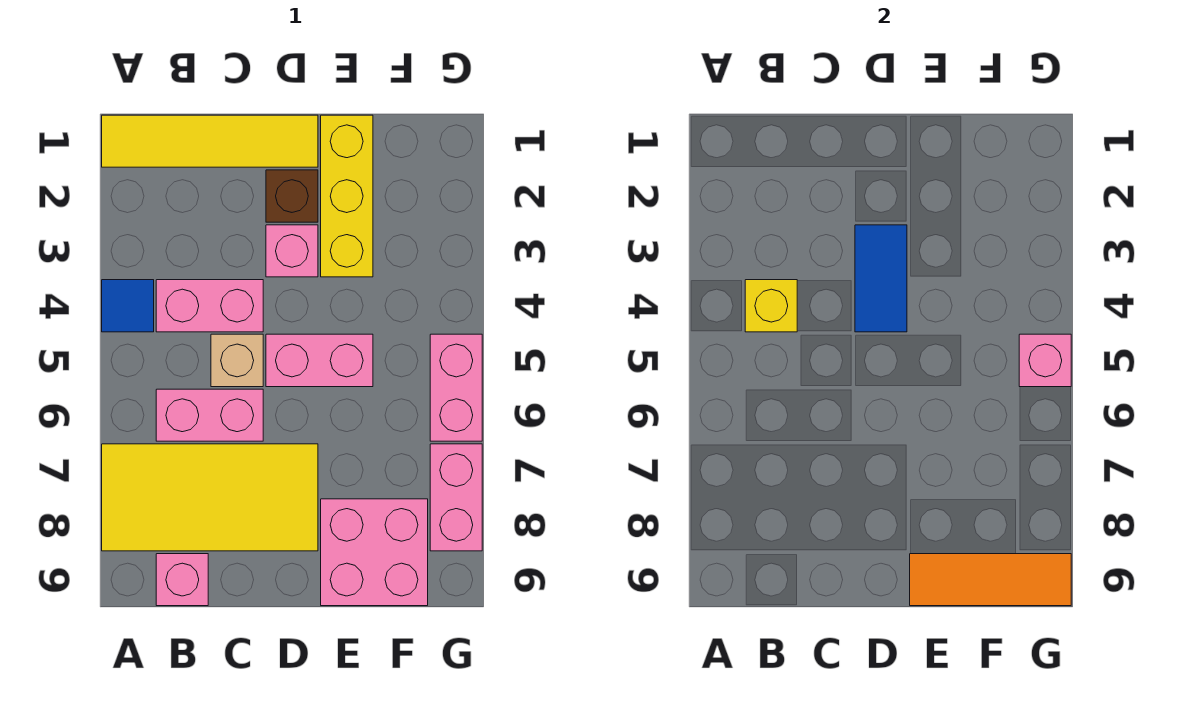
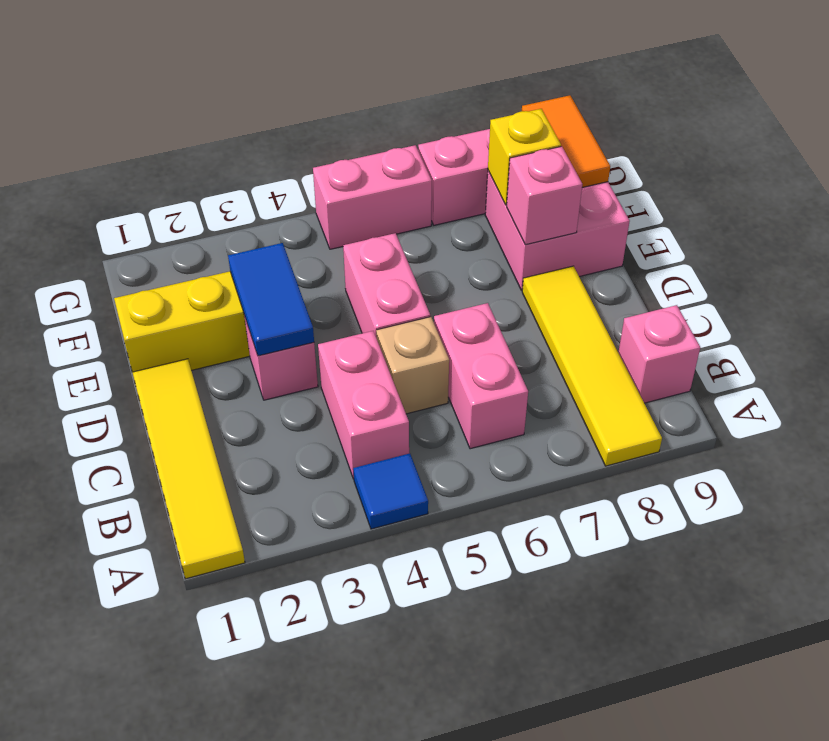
yellow tile A7:D8 level 1 -> yellow tile A8:D8 level 1
yellow brick B4 level 2 -> yellow brick F8 level 2
brown brick D2 level 1 -> none
blue tile D3:D4 level 2 -> blue tile D3:E3 level 2
orange tile E9:G9 level 2 -> orange tile F9:G9 level 2
pink brick G5 level 2 -> pink brick E8 level 2

